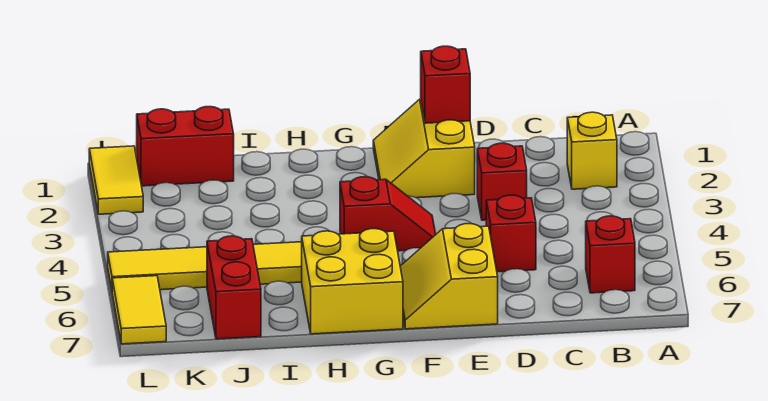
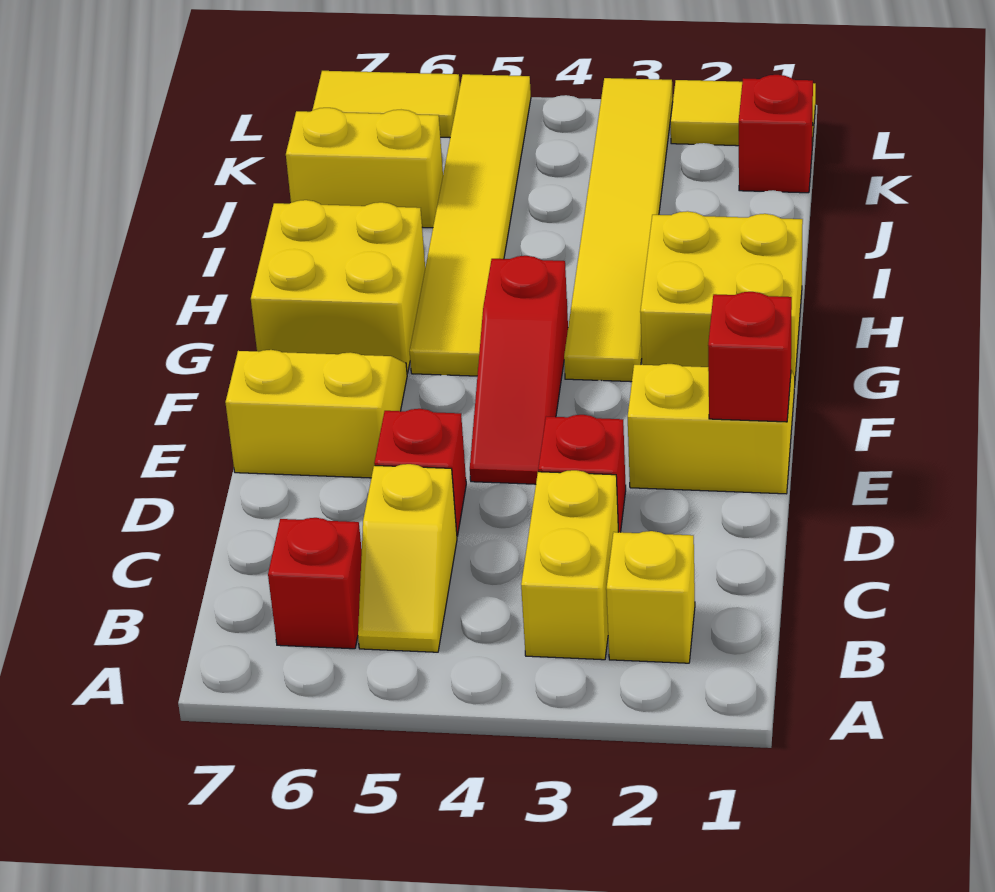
none -> yellow brick B3:C3 level 1
none -> yellow slope B5:C5 level 1 top C
red slope F4:G4 level 1 top G -> red slope E4:G4 level 1 top G
none -> yellow brick G1:H2 level 1
none -> yellow tile G3:L3 level 1
red brick J1:K1 level 1 -> red brick K1 level 1
red brick J6:J7 level 1 -> yellow brick J6:J7 level 1

